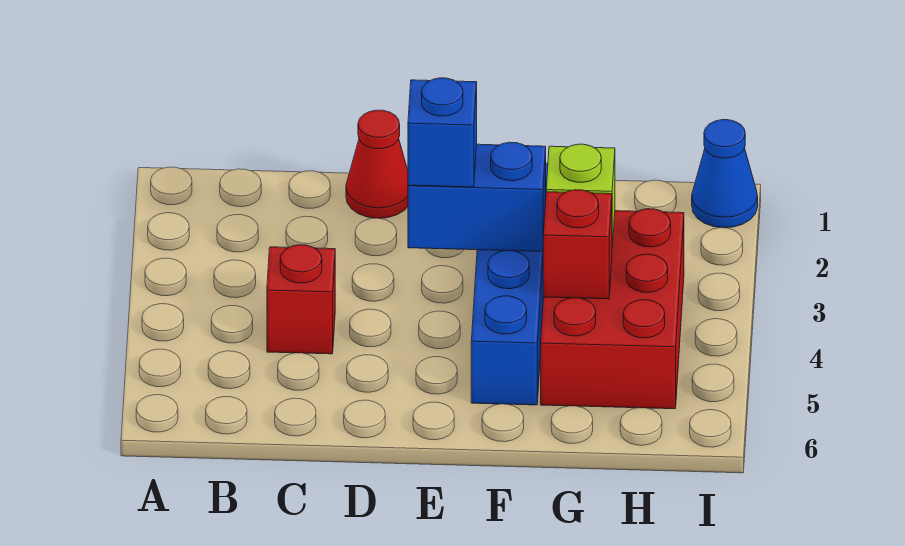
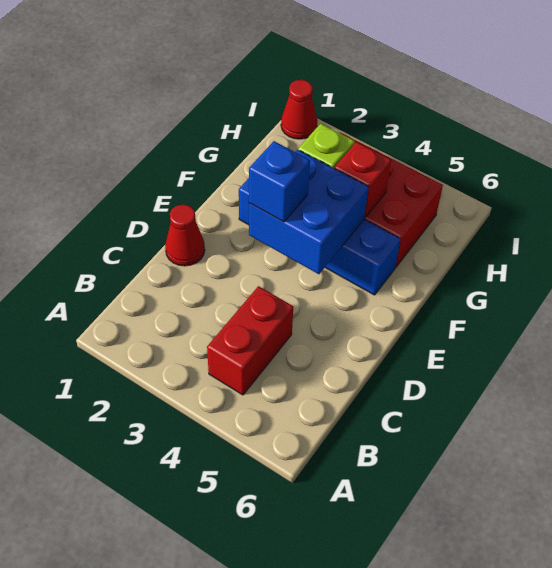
red brick C4 level 1 -> red brick B4:C4 level 1
blue brick E3:F3 level 2 -> blue brick E3:F4 level 2
blue cone I1 level 1 -> red cone I1 level 1

